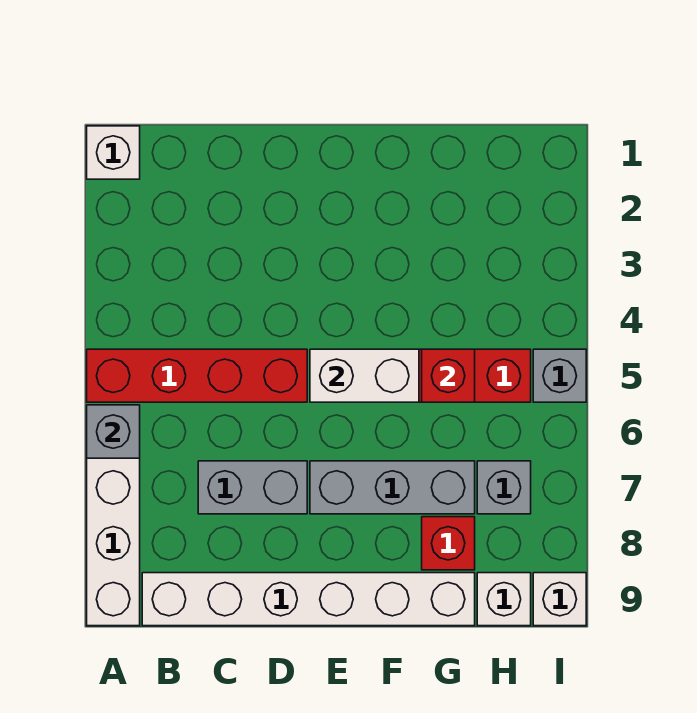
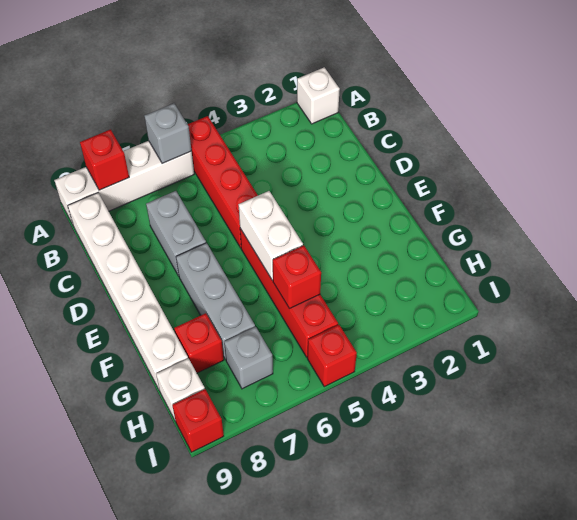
none -> red brick A8 level 2
grey brick I5 level 1 -> red brick I5 level 1
white brick I9 level 1 -> red brick I9 level 1

